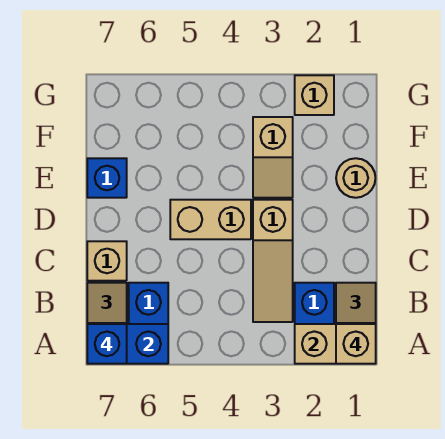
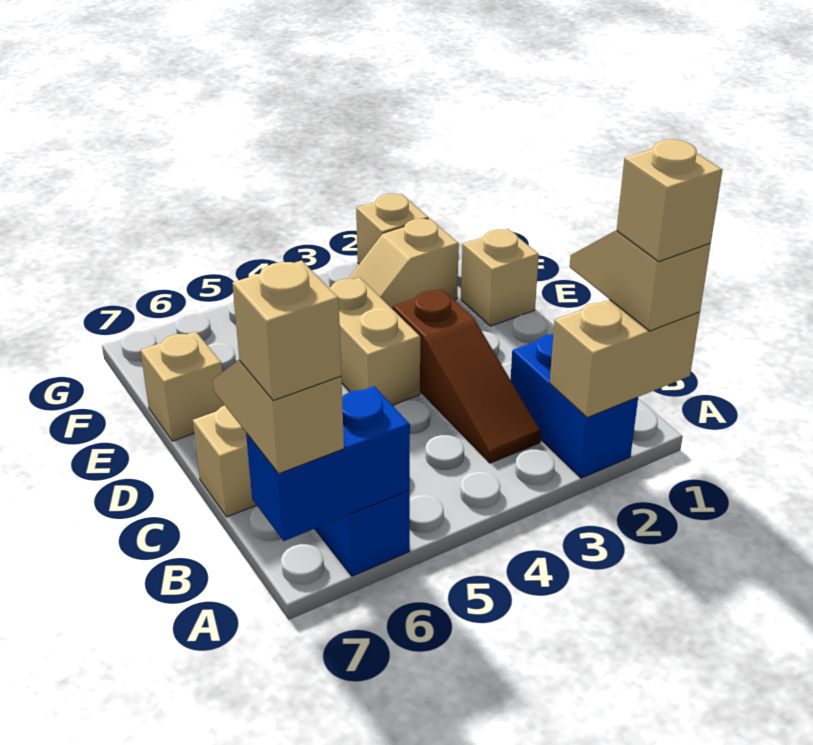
blue brick A7 level 4 -> tan brick A7 level 4
tan slope B3:D3 level 1 top D -> brown slope B3:D3 level 1 top D
tan brick D4:D5 level 1 -> tan brick D4:E4 level 1
tan round brick E1 level 1 -> tan brick E1 level 1
tan slope E3:F3 level 1 top F -> tan slope F2:F3 level 1 top 2
blue brick E7 level 1 -> tan brick E7 level 1

